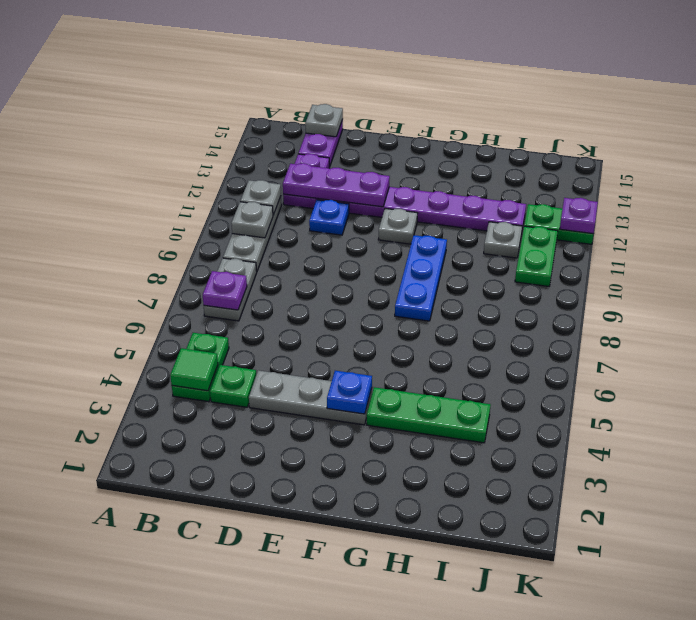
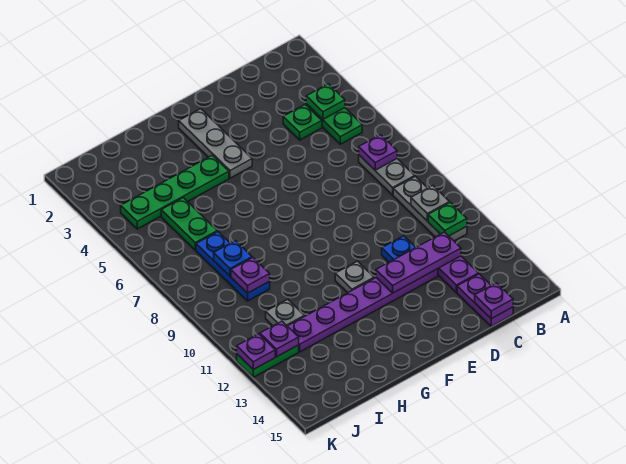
green tile B4 level 2 -> green plate B4 level 2
grey plate B11 level 2 -> green plate B11 level 2
grey plate C15 level 2 -> purple plate C15 level 2
grey plate D4:F4 level 1 -> grey plate F2:F4 level 1
blue plate F4 level 2 -> blue plate I8 level 2
green plate G4:I4 level 1 -> green plate G4:J4 level 1
blue plate G8:G10 level 1 -> blue plate I7:I9 level 1
none -> purple plate I9 level 2
green plate J10:J11 level 1 -> green plate I5:I6 level 1
none -> purple plate J12 level 2

